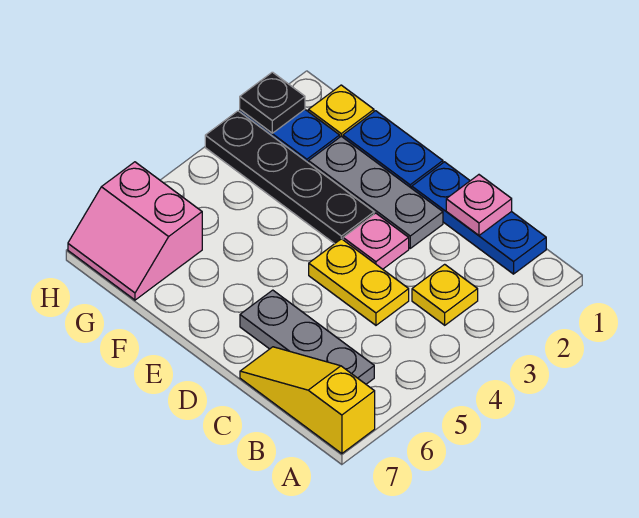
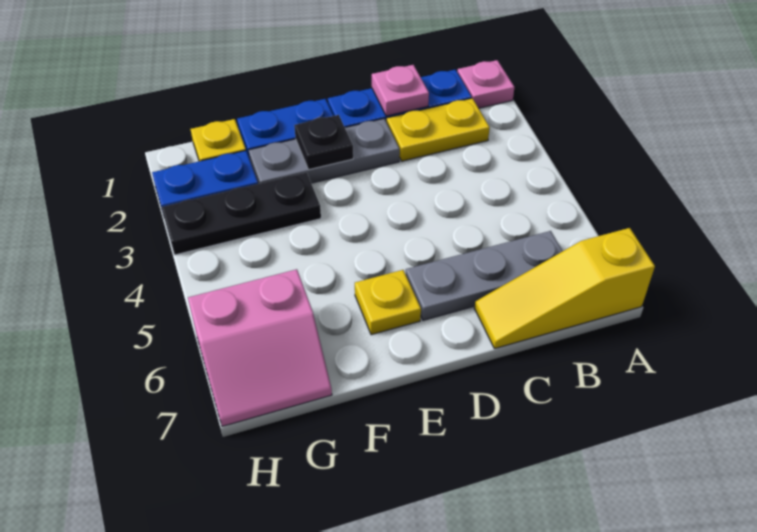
yellow plate B3 level 1 -> yellow plate E6 level 1
yellow plate C4:D4 level 1 -> yellow plate B2:C2 level 1
pink plate D3 level 1 -> pink plate A1 level 1
black plate E3:H3 level 1 -> black plate F3:H3 level 1
black plate H2 level 2 -> black plate E2 level 2

